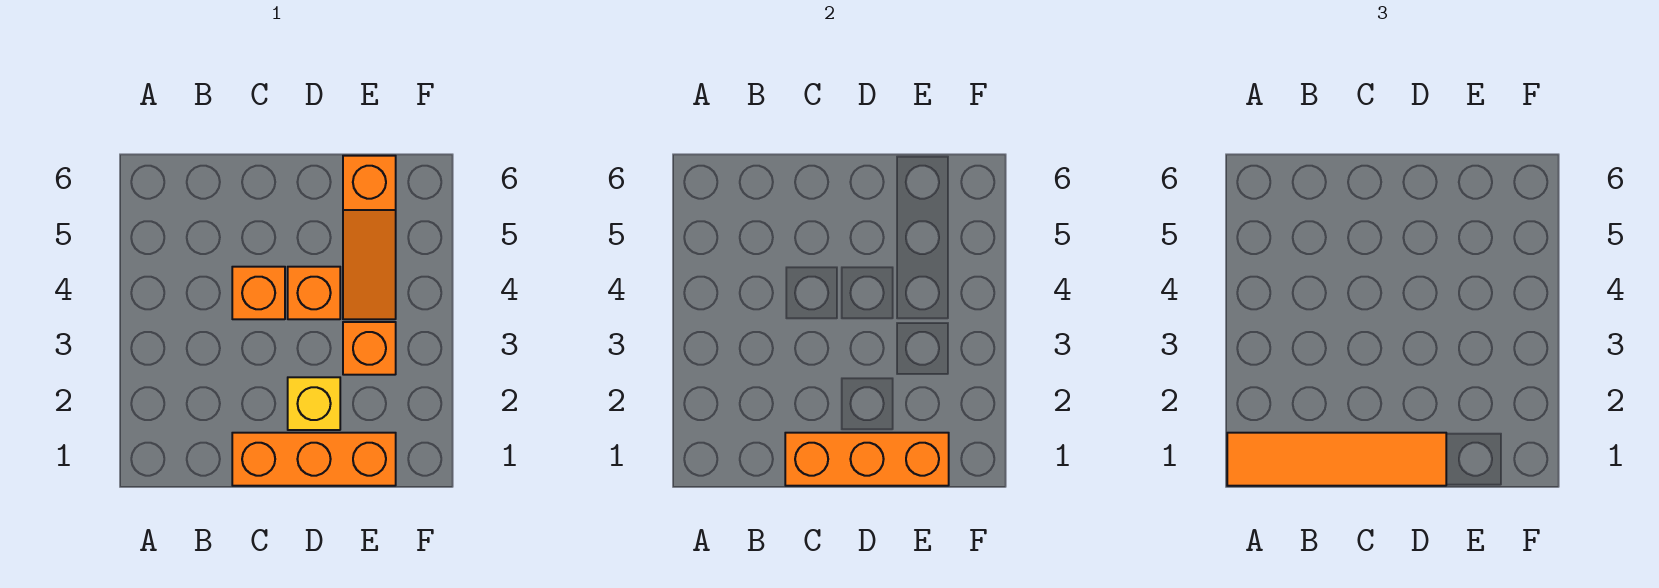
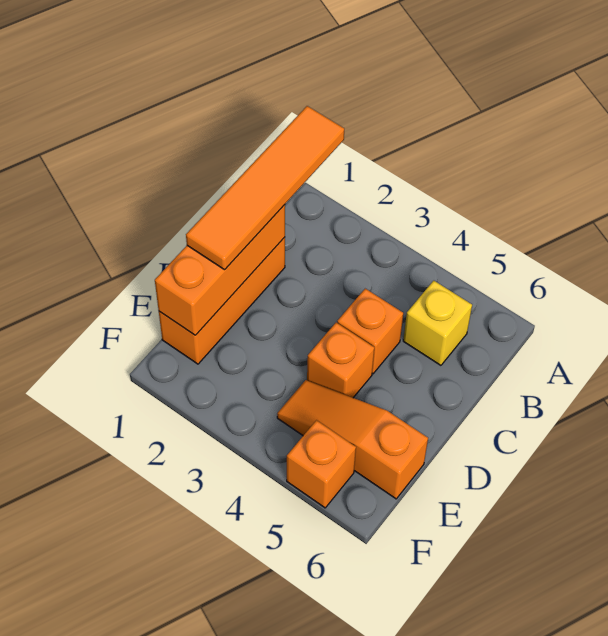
yellow brick D2 level 1 -> yellow brick B5 level 1
orange brick E3 level 1 -> orange brick F5 level 1

